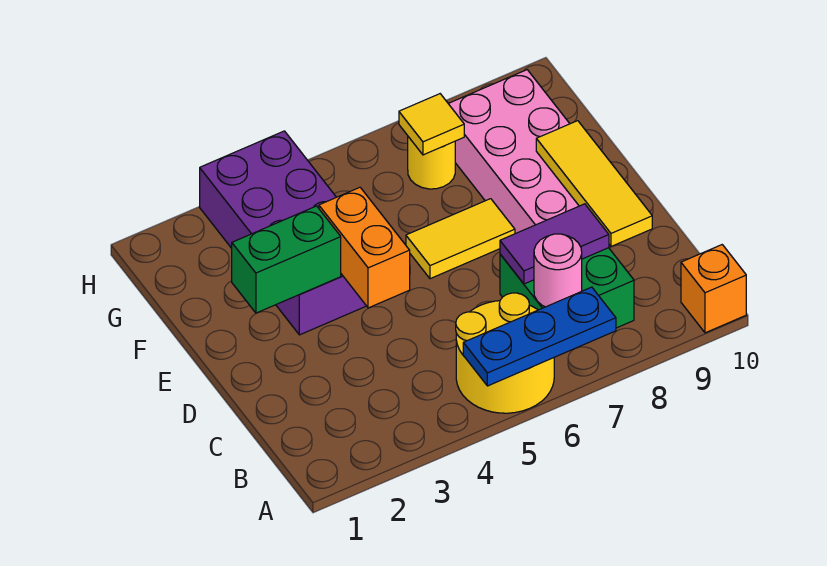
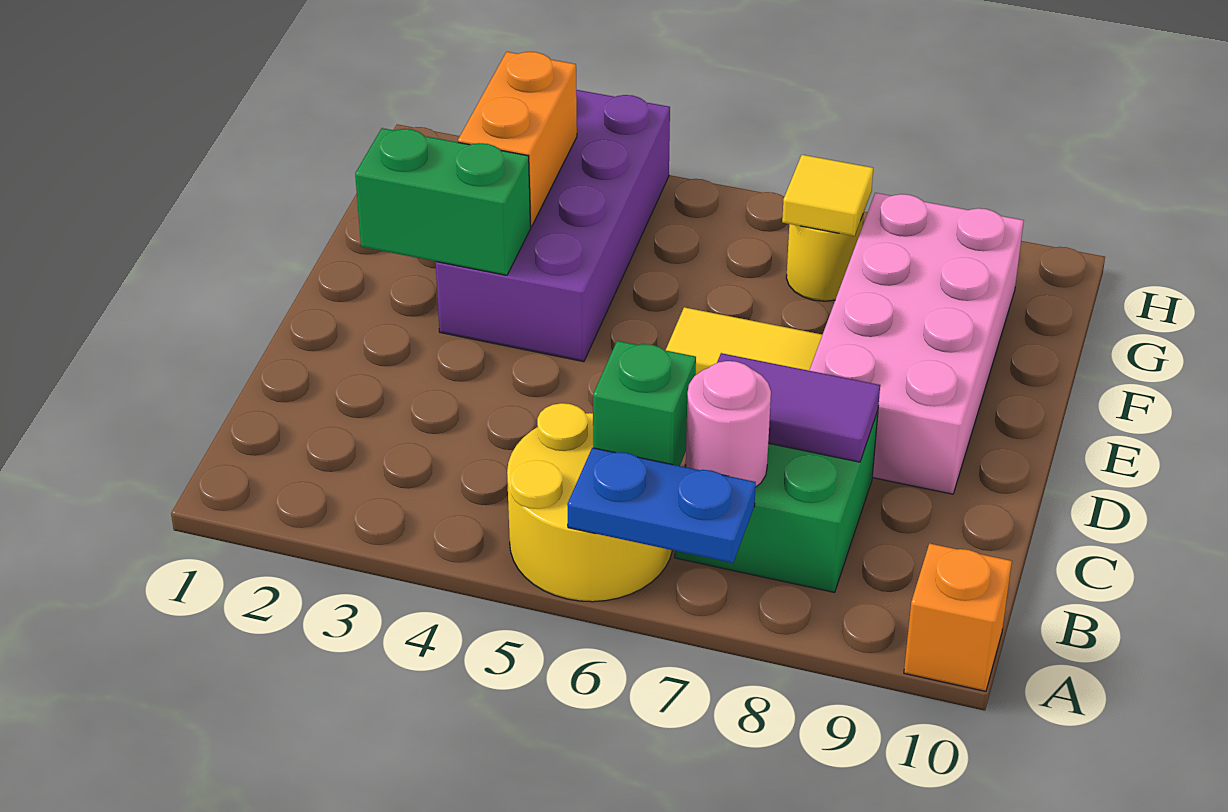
blue plate A5:A7 level 2 -> blue plate A6:A7 level 2
none -> green brick B6 level 2
yellow tile C9:E9 level 2 -> none
orange brick D4:E4 level 2 -> orange brick F3:G3 level 2

